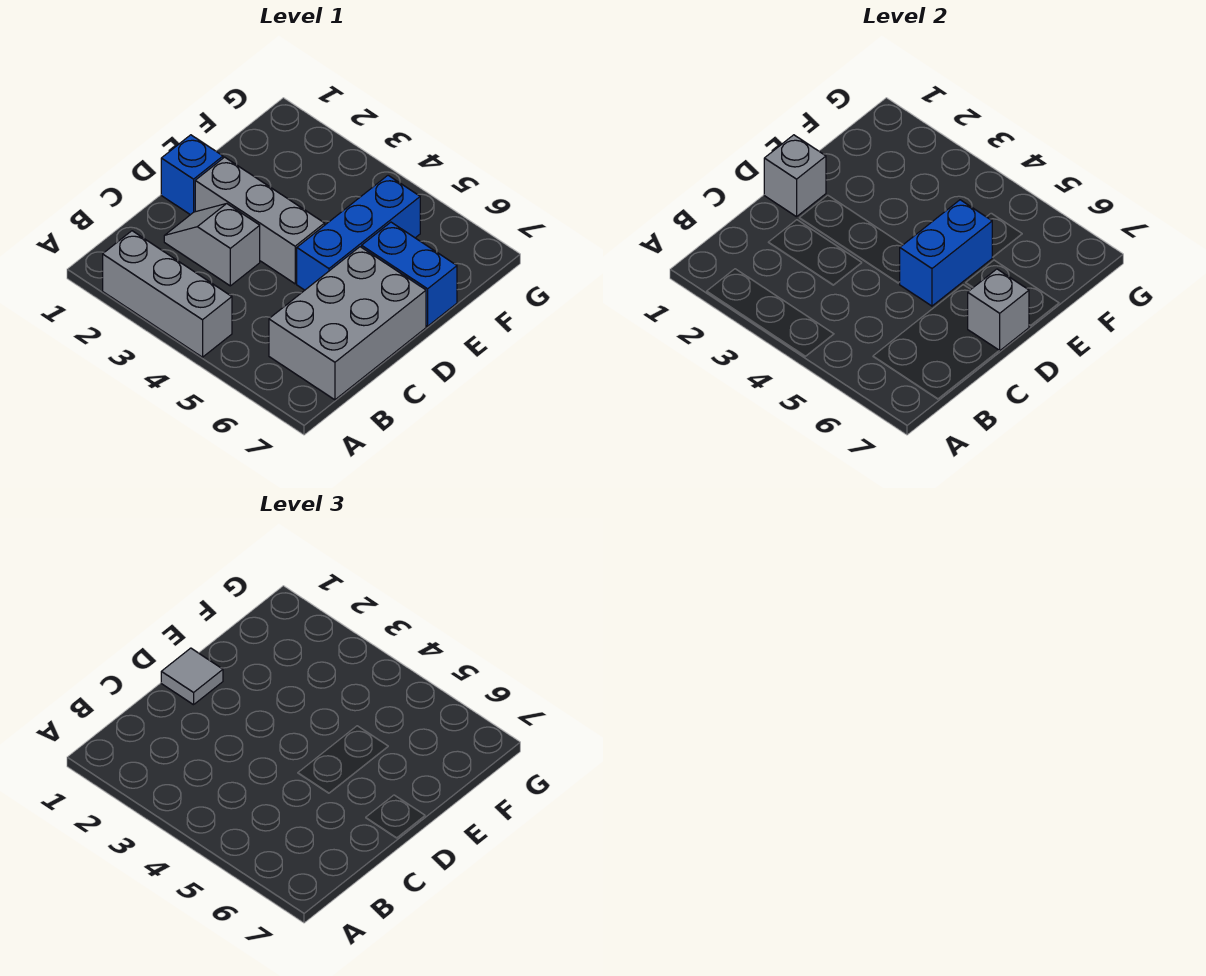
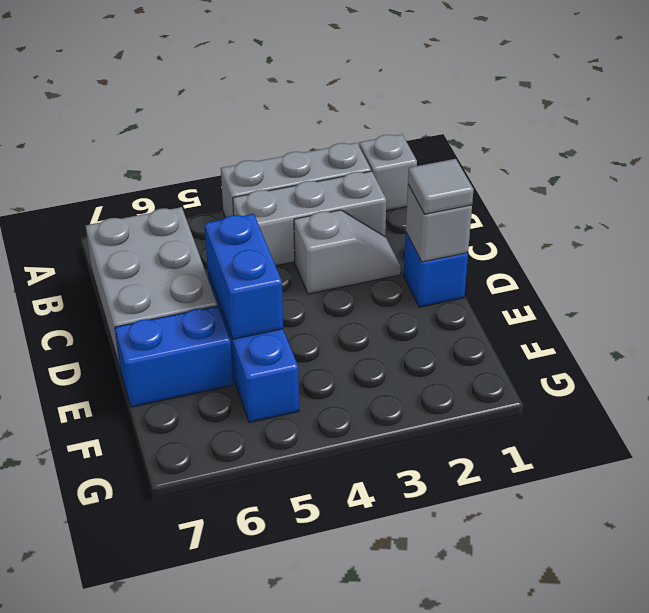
grey brick D2:D4 level 1 -> grey brick B2:B4 level 1
grey brick D7 level 2 -> grey brick A1 level 1

